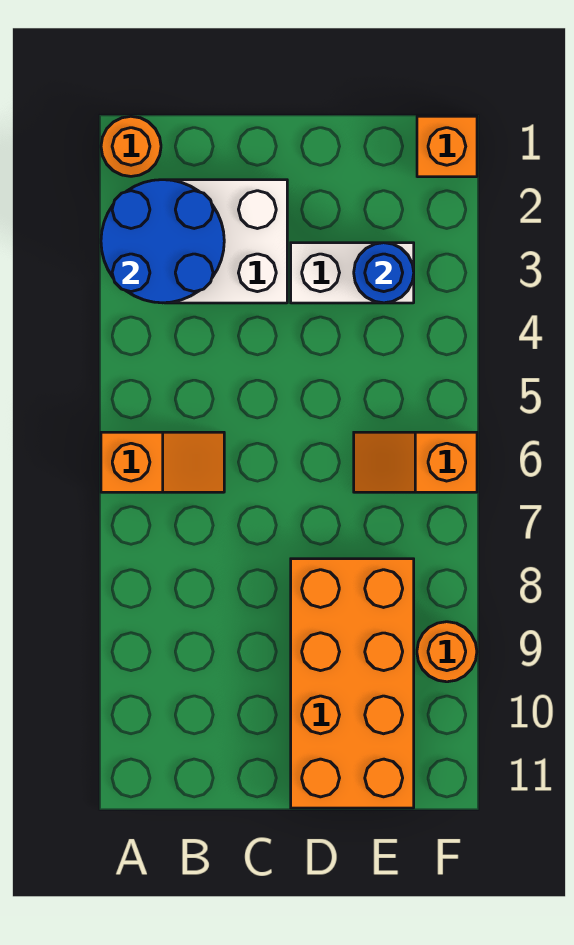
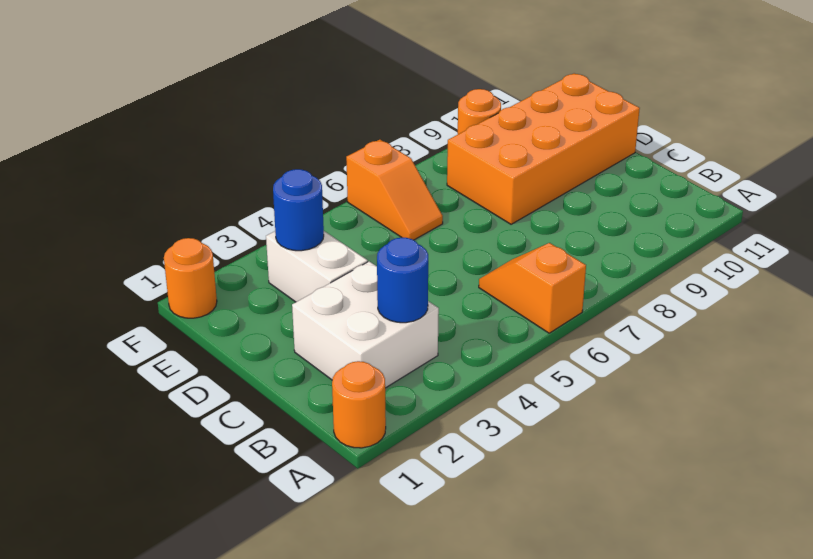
blue round brick A2:B3 level 2 -> blue round brick B3 level 2
orange brick F1 level 1 -> orange round brick F1 level 1

